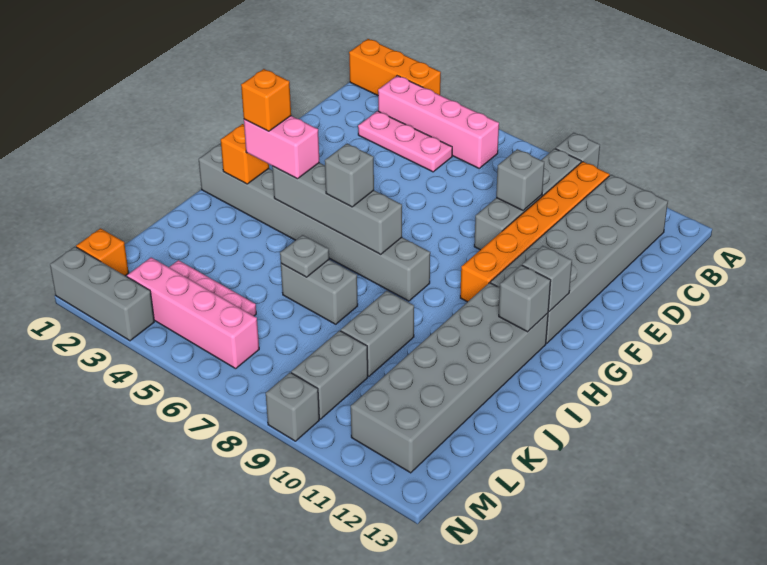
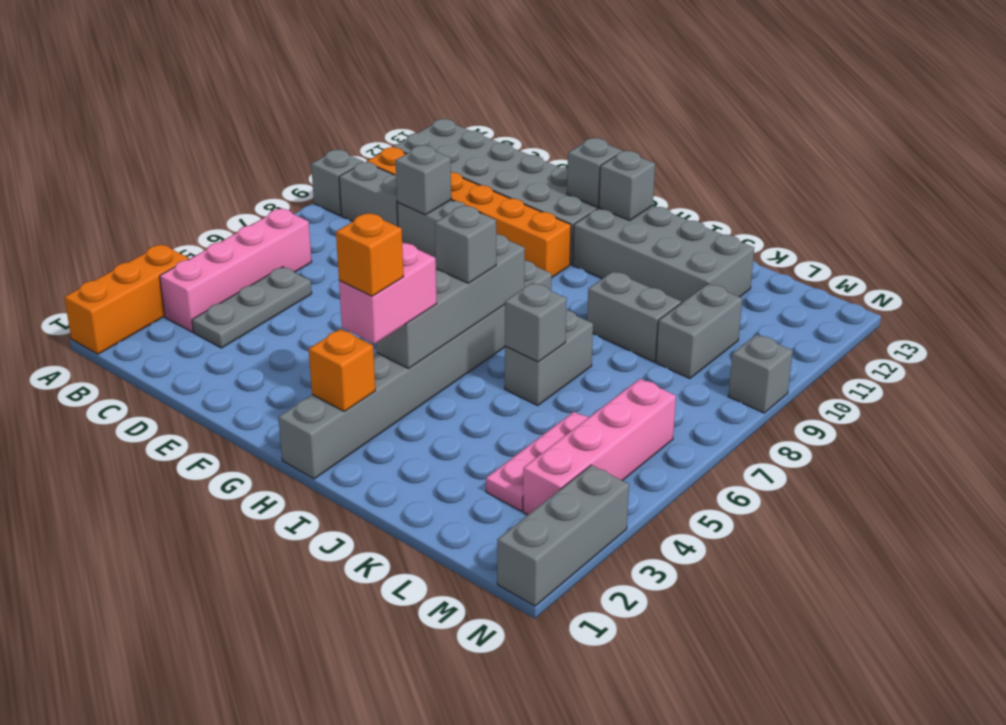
pink plate C3:C5 level 1 -> grey plate C3:C5 level 1
grey brick H11:M12 level 1 -> grey brick H11:K12 level 1
grey plate J6 level 2 -> grey brick J6 level 2
grey brick L9:M9 level 1 -> grey brick L9:L10 level 1
orange brick M1 level 1 -> none

